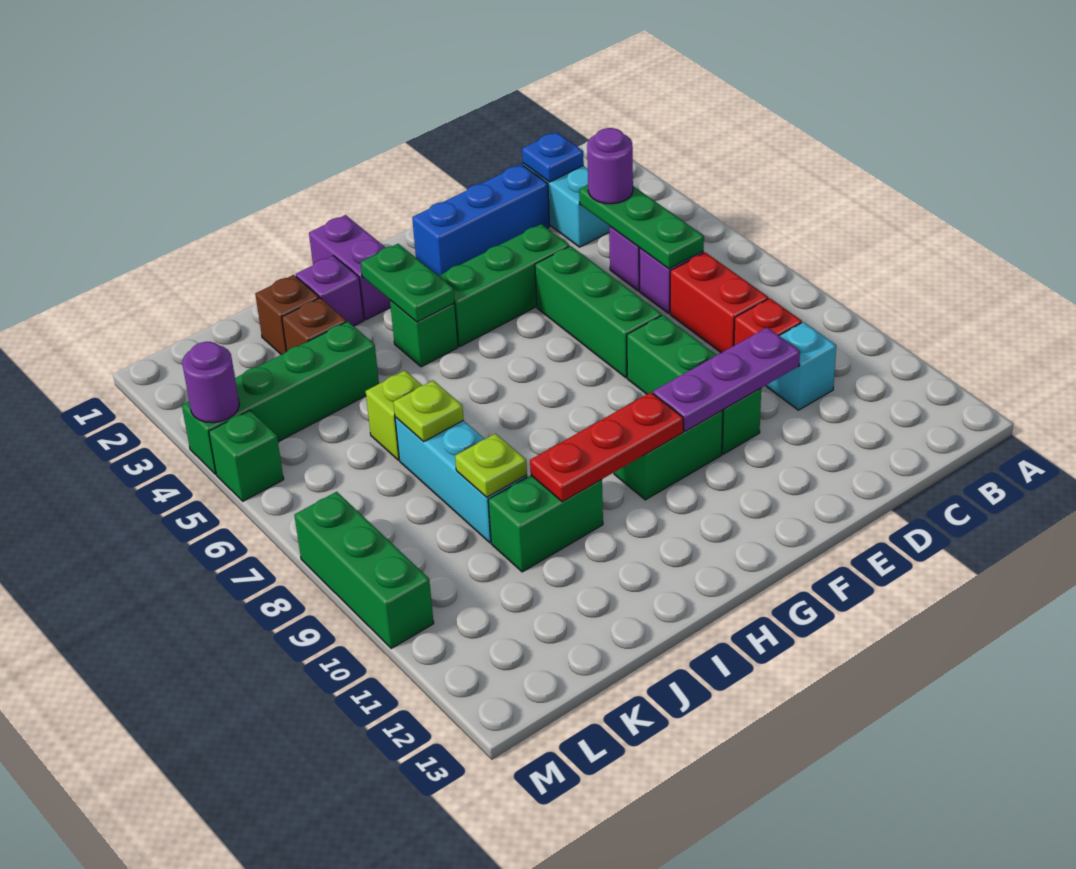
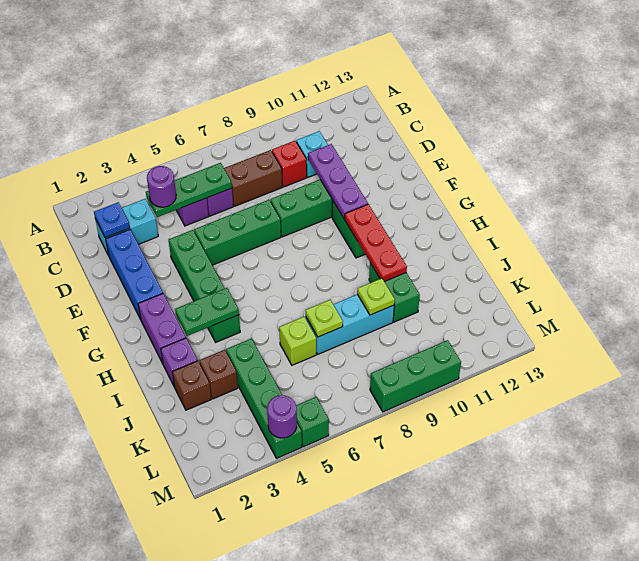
red brick C7:C8 level 1 -> brown brick C7:C8 level 1
purple brick H1:H2 level 1 -> purple brick G2:H2 level 1

